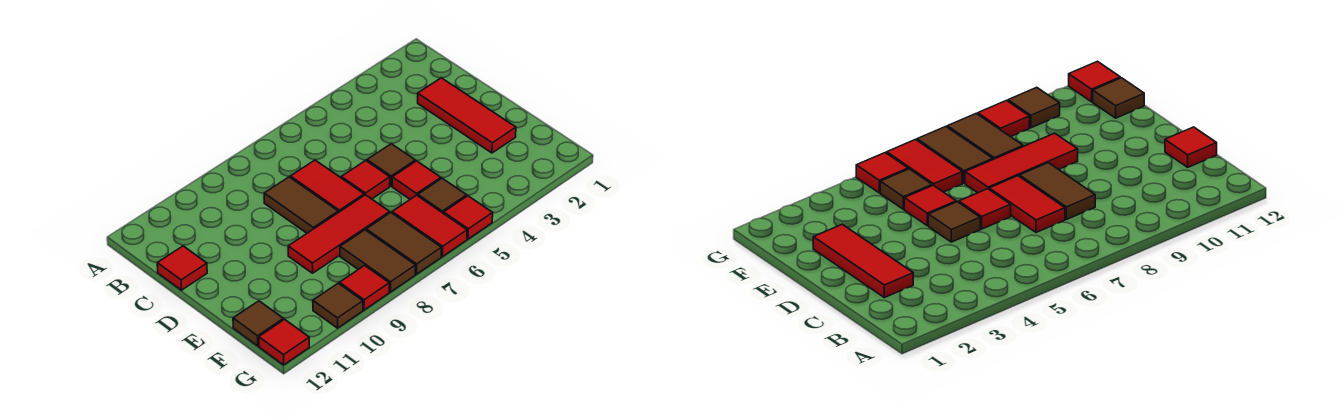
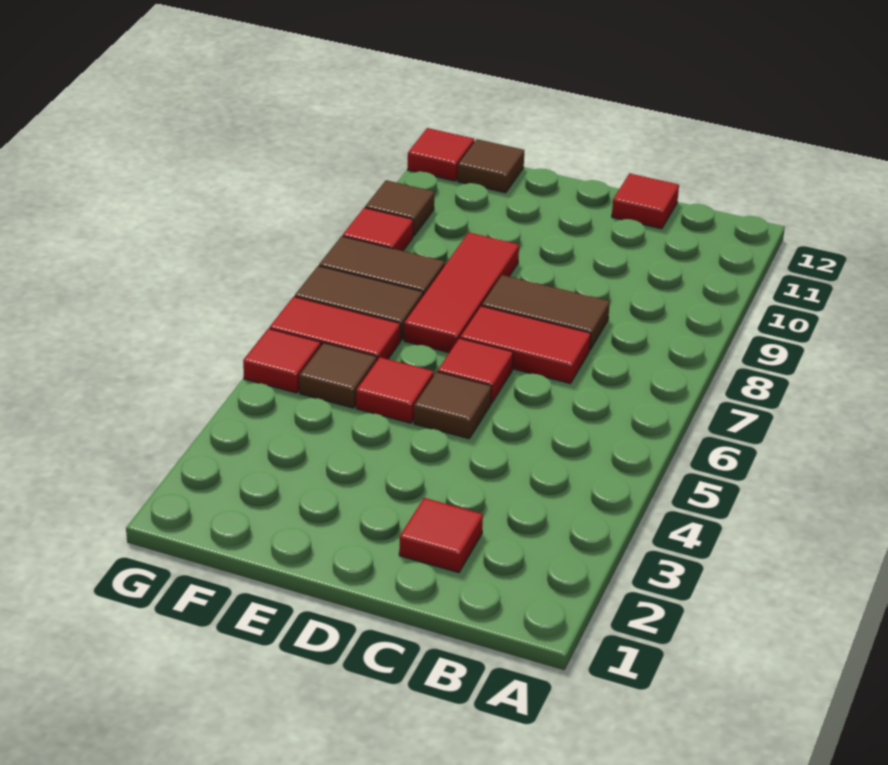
red tile C2:E2 level 1 -> red tile C2 level 1

